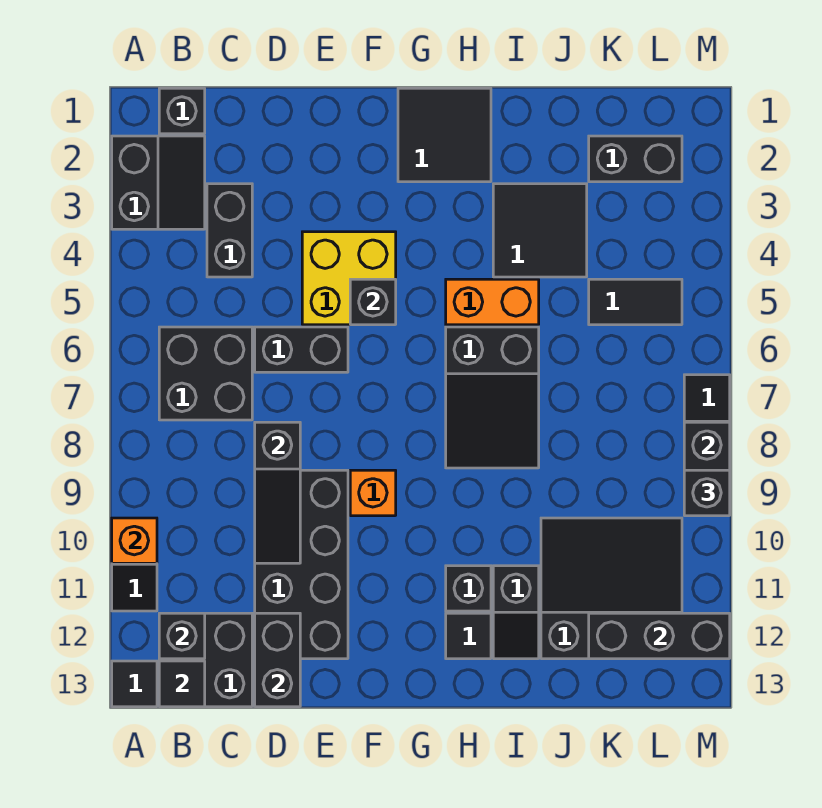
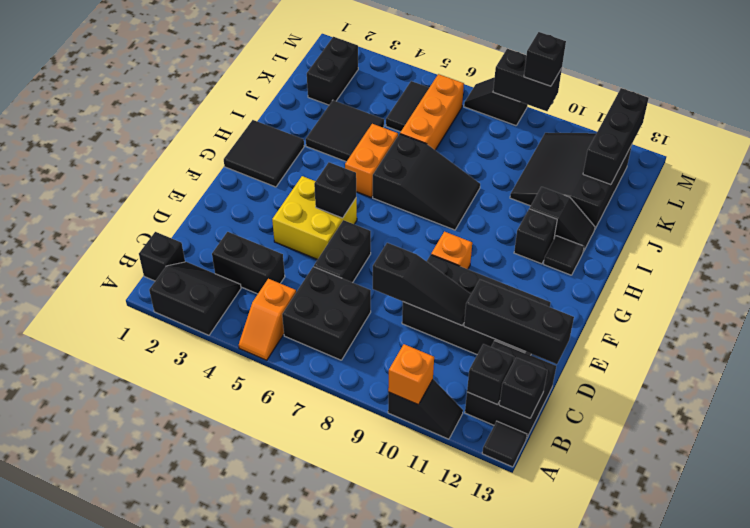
none -> orange slope A5:B5 level 1 top B
black tile B13 level 2 -> black brick B13 level 2
black brick D12:D13 level 2 -> black brick D11:D13 level 2
none -> orange brick J6:L6 level 1

